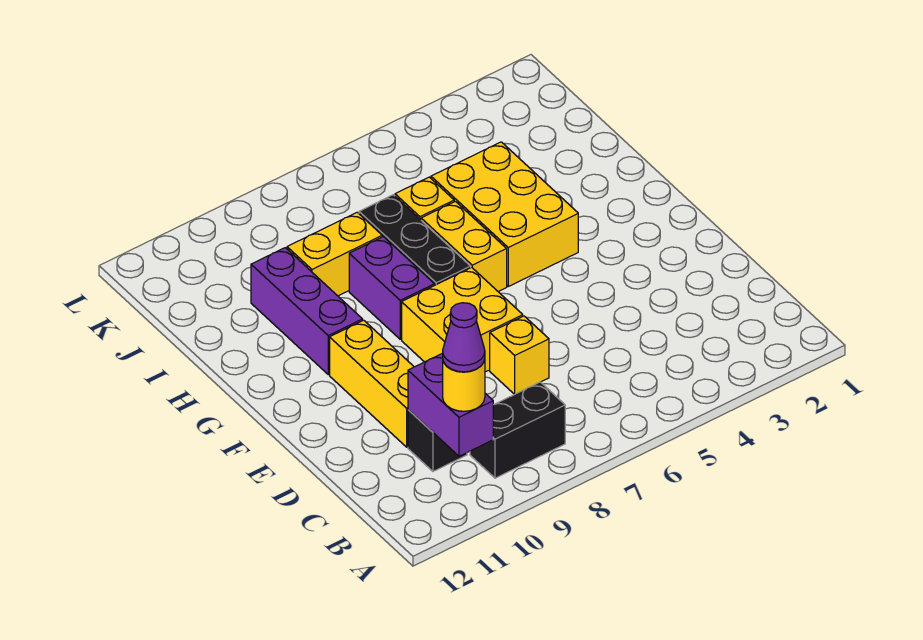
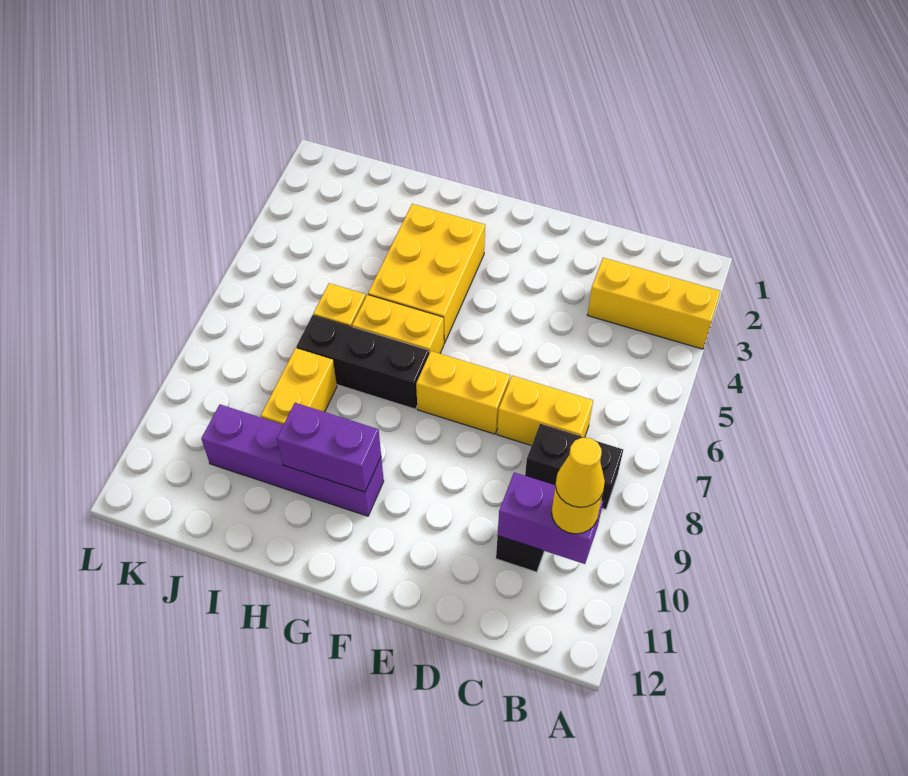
black brick B8:B9 level 1 -> black brick B8:C8 level 1
purple cone B10 level 4 -> yellow cone B10 level 4
yellow brick D7 level 1 -> yellow brick C7:D7 level 1
yellow brick D10:F10 level 1 -> yellow brick A3:C3 level 1
yellow brick E7:F8 level 1 -> yellow brick E7:F7 level 1
yellow brick G4:I5 level 1 -> yellow brick G3:H5 level 1
purple brick G8:H8 level 1 -> purple brick G10:H10 level 2
purple brick G10:I10 level 1 -> purple brick G10:J10 level 1

